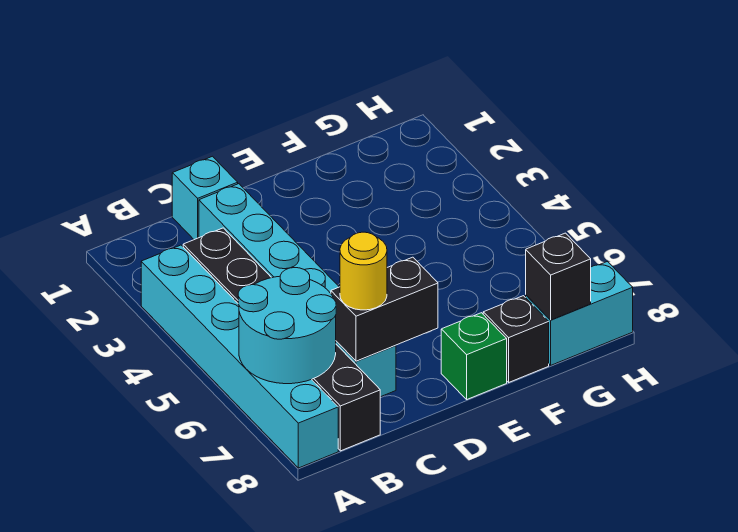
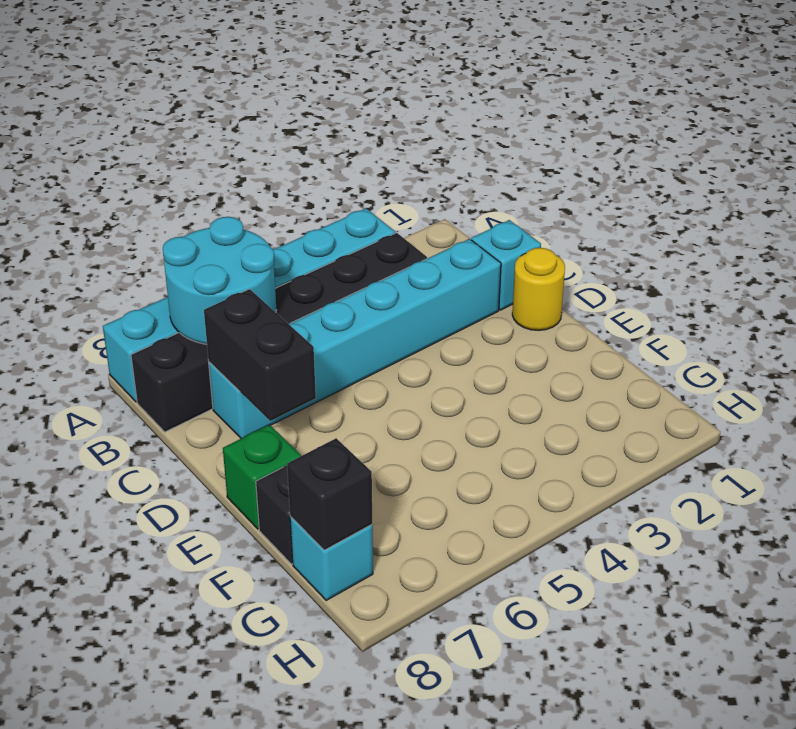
yellow round brick C7 level 3 -> yellow round brick D1 level 1
cyan brick G8:H8 level 1 -> cyan brick G8 level 1

